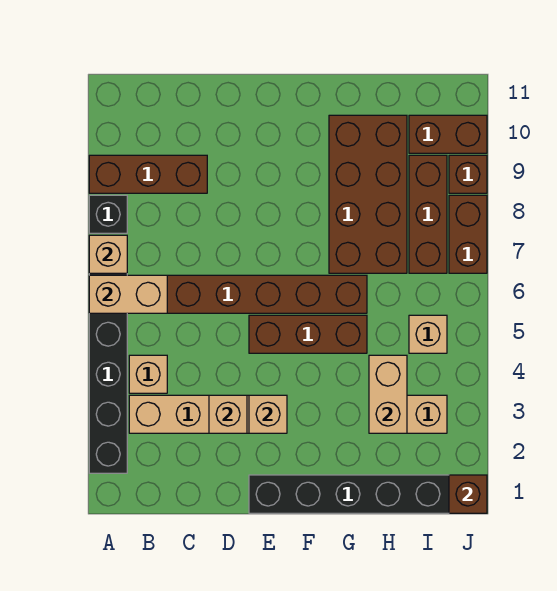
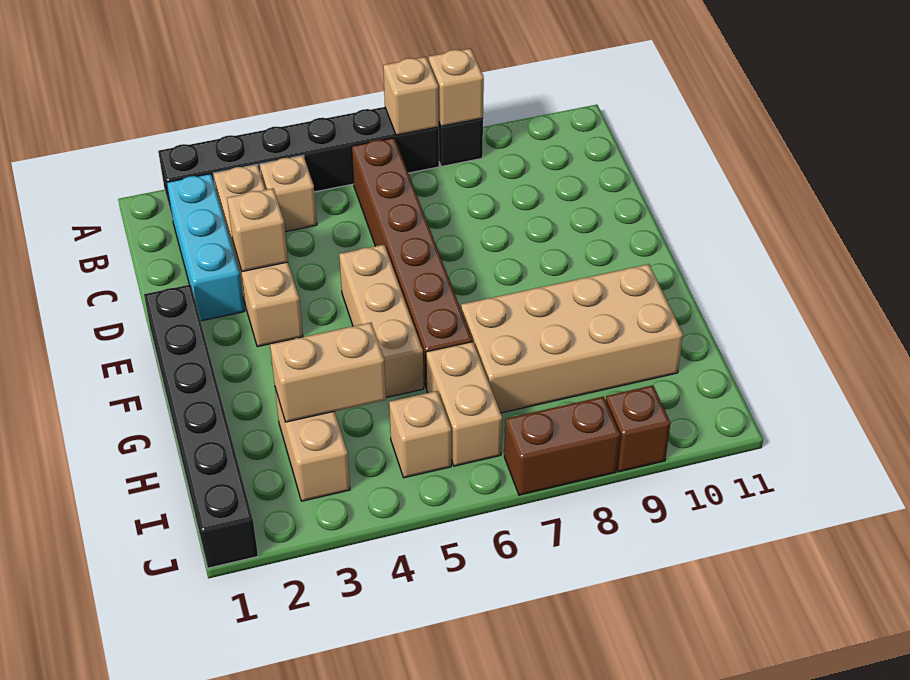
tan brick A6:B6 level 2 -> tan brick H6:I6 level 1
brown brick A9:C9 level 1 -> none
none -> cyan brick B2:D2 level 1
tan brick E3 level 2 -> tan brick A8 level 2
brown brick E5:G5 level 1 -> tan brick E5:G5 level 1
brown brick G7:H10 level 1 -> tan brick G7:H10 level 1
brown brick I7:I9 level 1 -> none
brown brick I10:J10 level 1 -> none
brown brick J1 level 2 -> none

